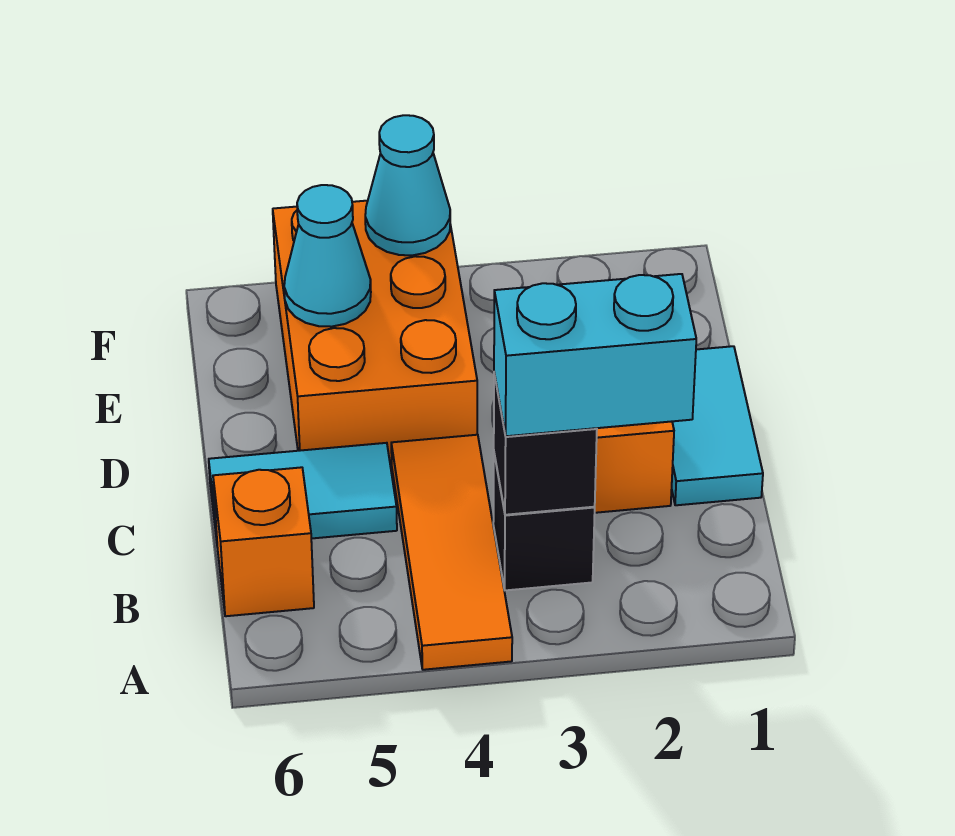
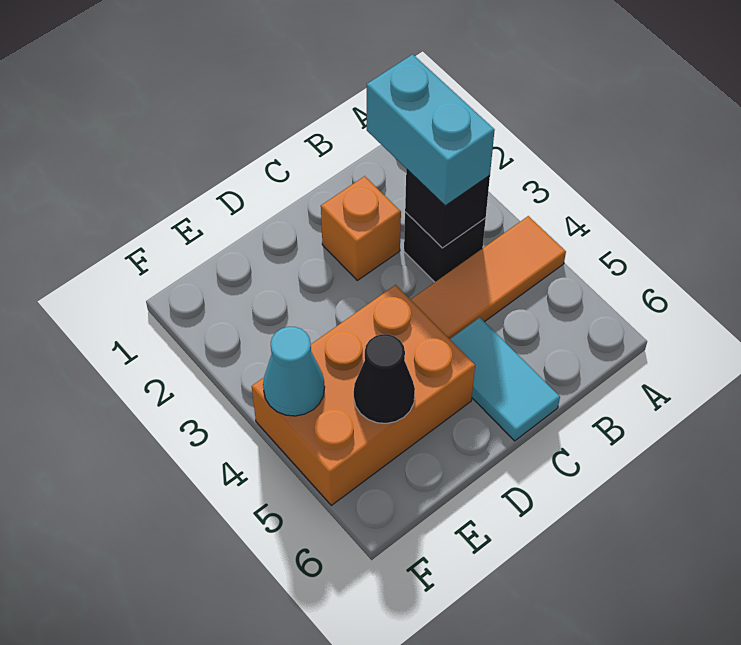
orange brick B6 level 1 -> none
cyan tile C1:D1 level 1 -> none
cyan cone E5 level 2 -> black cone E5 level 2

